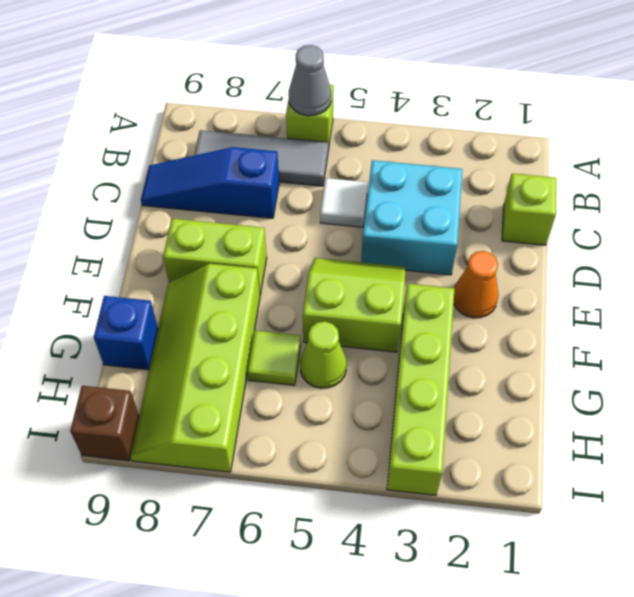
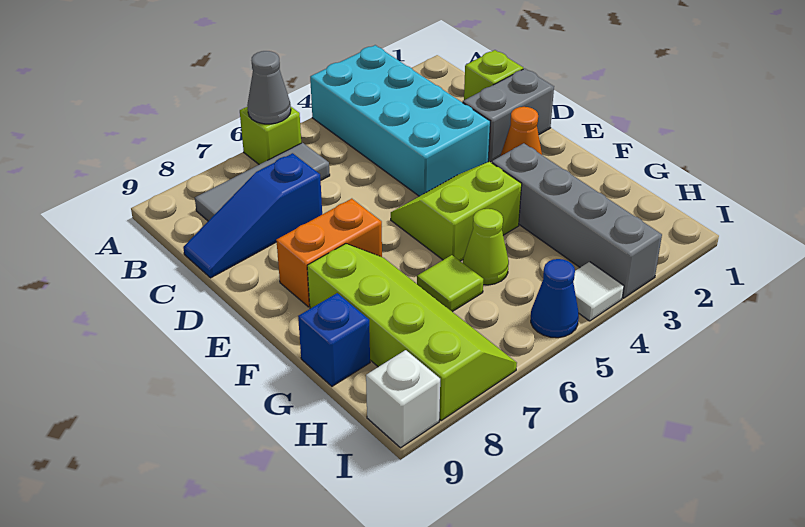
cyan brick C3:D4 level 1 -> cyan brick A3:D4 level 1
white tile C5 level 1 -> white tile I4 level 1
none -> grey brick D1:D2 level 1
lime brick E7:E8 level 1 -> orange brick E7:E8 level 1
lime brick F3:I3 level 1 -> grey brick F3:I3 level 1
lime slope F7:I8 level 1 top 7 -> lime slope F7:I8 level 1 top 8
none -> blue cone I5 level 1
brown brick I9 level 1 -> white brick I9 level 1

